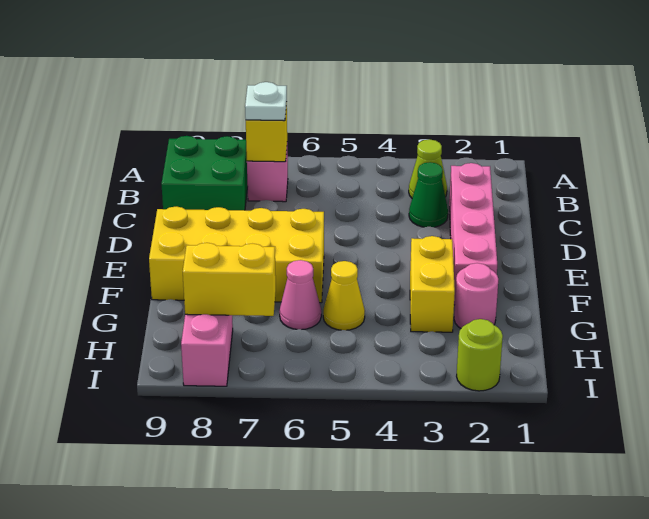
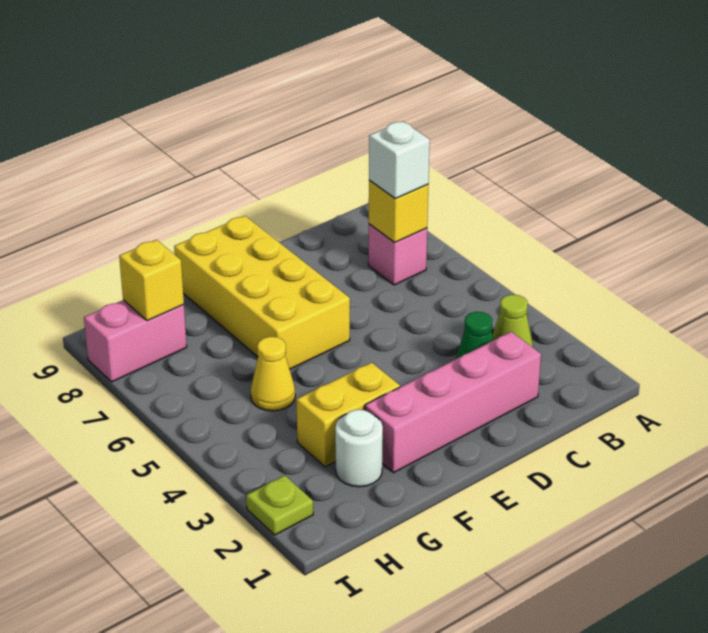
white plate B7 level 3 -> white brick B7 level 3
green brick B8:C9 level 1 -> none
pink round brick G2 level 1 -> white round brick G2 level 1
pink cone G6 level 1 -> none
yellow brick H7:H8 level 2 -> yellow brick H8 level 2
lime round brick I2 level 1 -> lime plate I2 level 1

